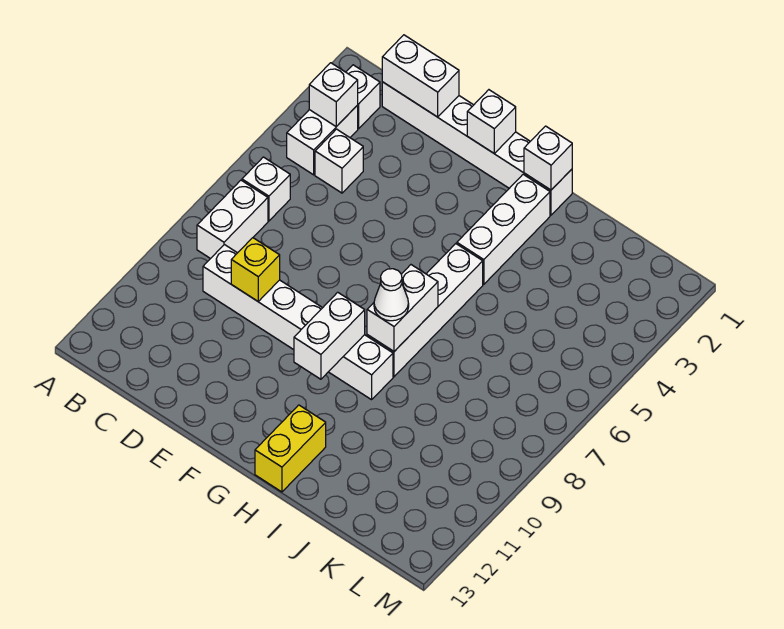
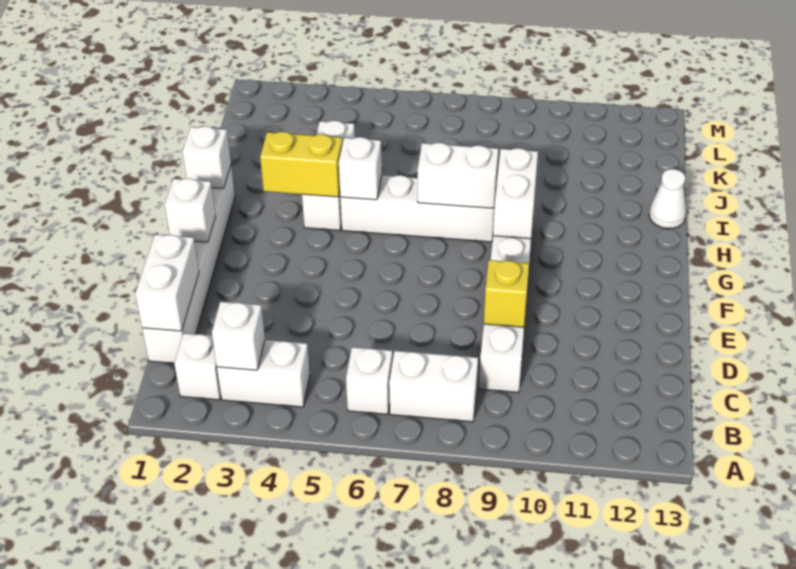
white brick C4 level 1 -> white brick H5 level 2
white brick G9:G10 level 2 -> white brick G9:H9 level 2
white brick H2:H4 level 1 -> white brick H4:J4 level 1
white cone H8 level 3 -> white cone I13 level 1
yellow brick H12:H13 level 1 -> yellow brick H3:H4 level 2

